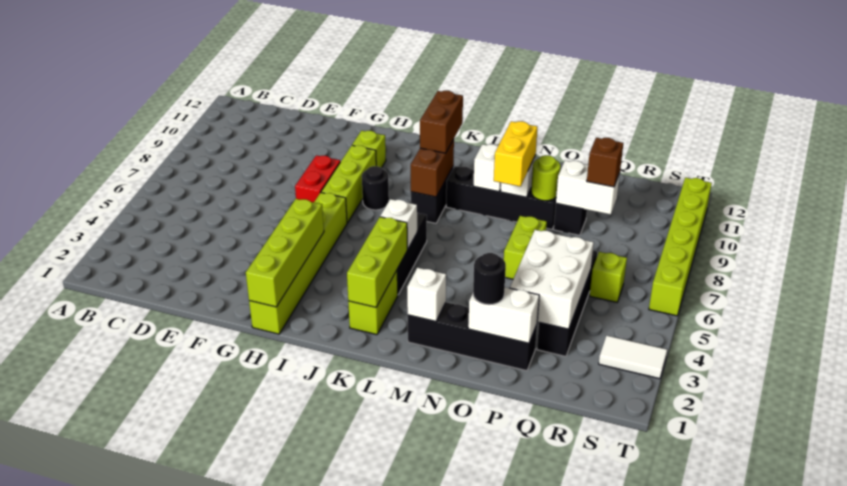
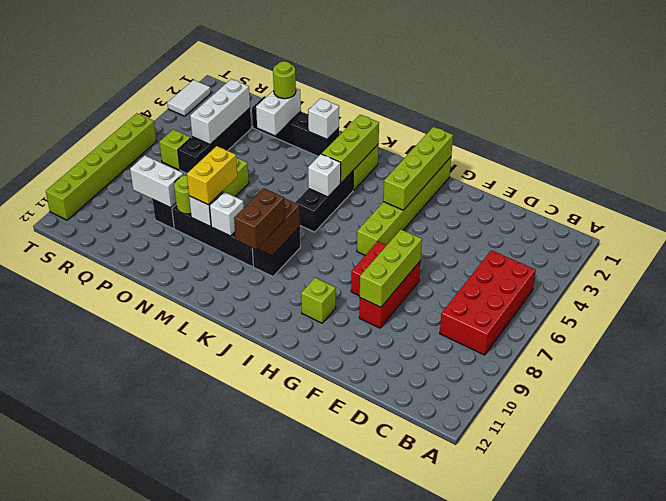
none -> red brick B5:C8 level 1
none -> red brick F7:F9 level 1
lime brick H7:H9 level 1 -> lime brick F7:F9 level 2
black round brick I8 level 1 -> none
white brick O2:P2 level 2 -> white brick O2:O3 level 2
black round brick O2 level 3 -> lime round brick O2 level 3
white brick P3:Q5 level 2 -> white brick Q3:Q5 level 2
brown brick Q9 level 3 -> none
white tile S3:T3 level 1 -> white tile T2:T3 level 1

